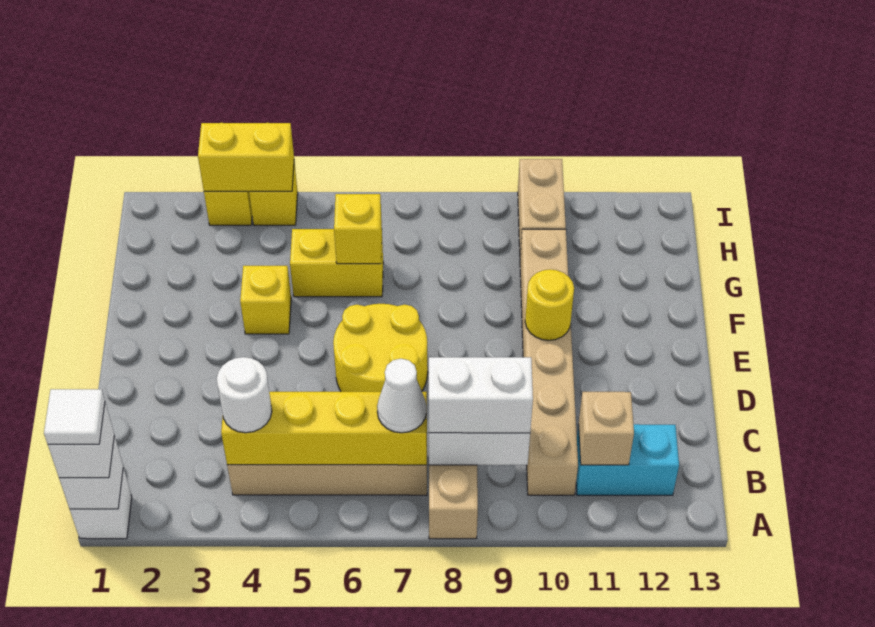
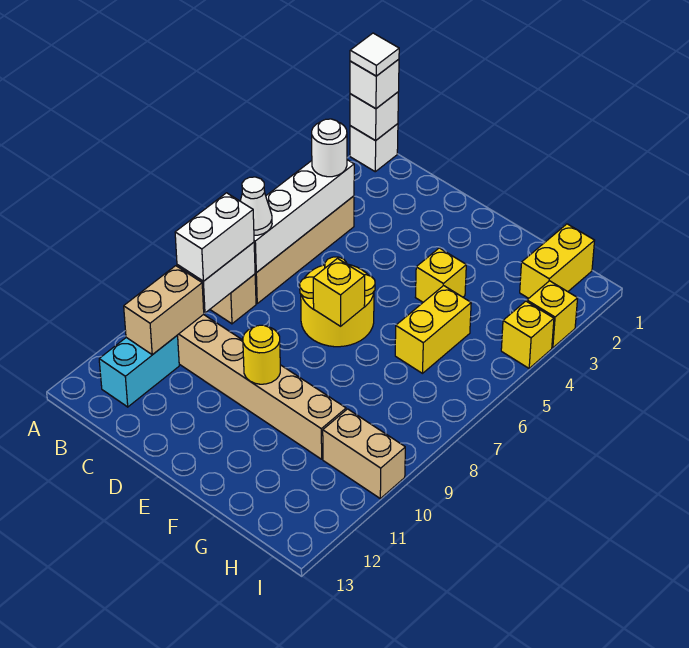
yellow brick B4:B7 level 2 -> white brick B4:B7 level 2
tan brick B11 level 2 -> tan brick B10:B11 level 2
yellow brick G6 level 2 -> yellow brick E7 level 2
yellow brick I3:I4 level 2 -> yellow brick H1:H2 level 1

